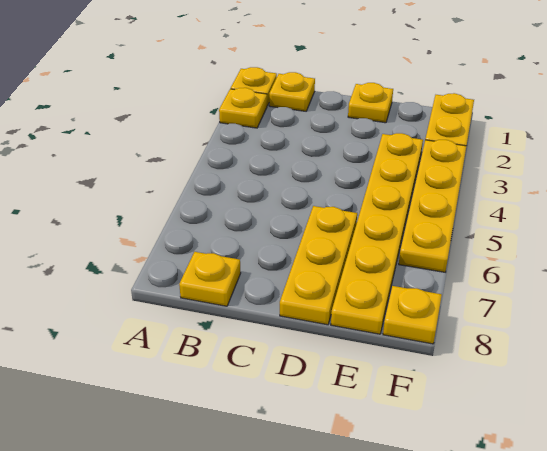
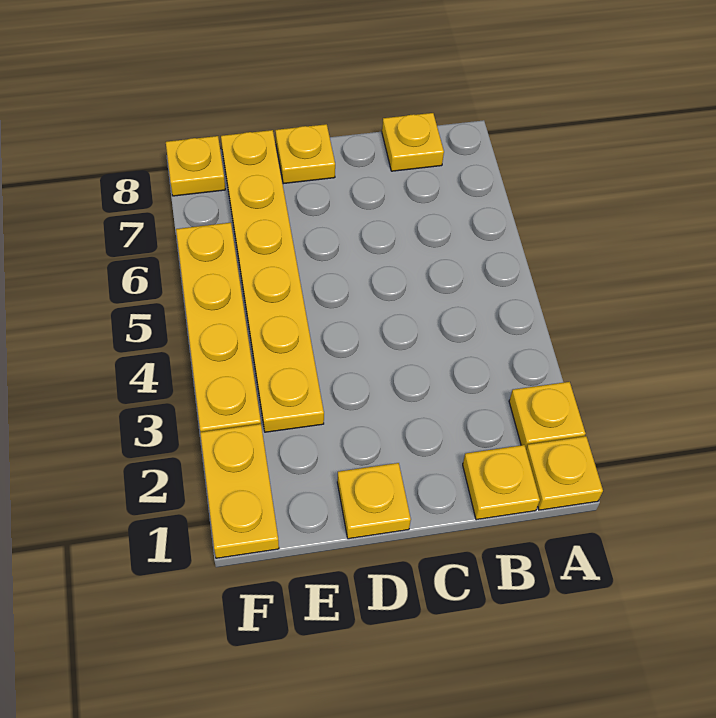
yellow plate D6:D8 level 1 -> yellow plate D8 level 1

